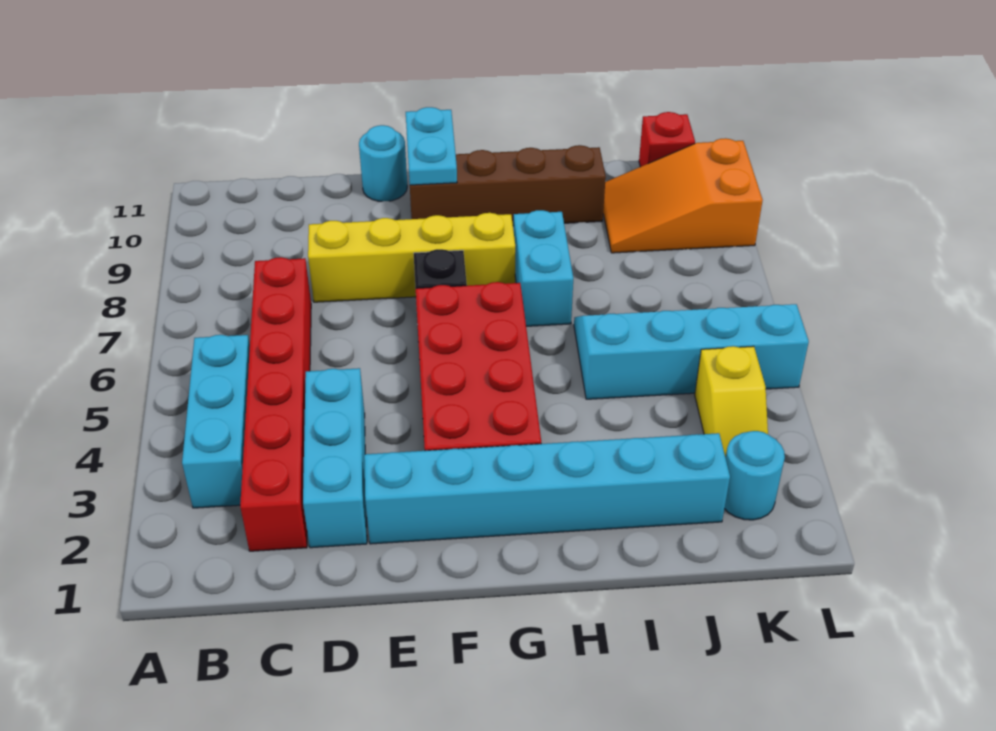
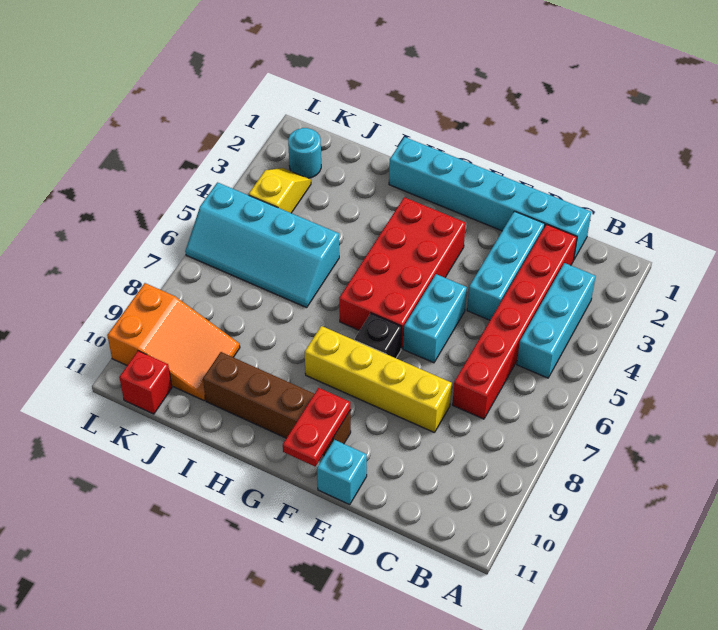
cyan brick E2:J2 level 1 -> cyan brick C1:H1 level 1
cyan round brick E11 level 1 -> cyan brick E11 level 1
cyan plate F10:F11 level 2 -> red plate F10:F11 level 2
cyan brick H7:H8 level 1 -> cyan brick E5:E6 level 1

